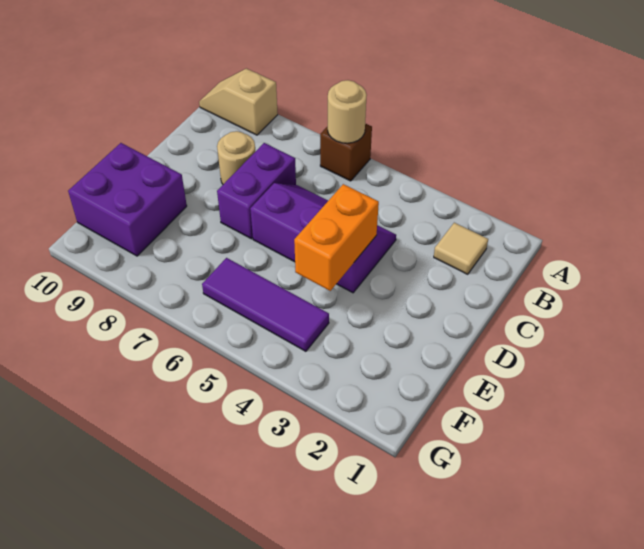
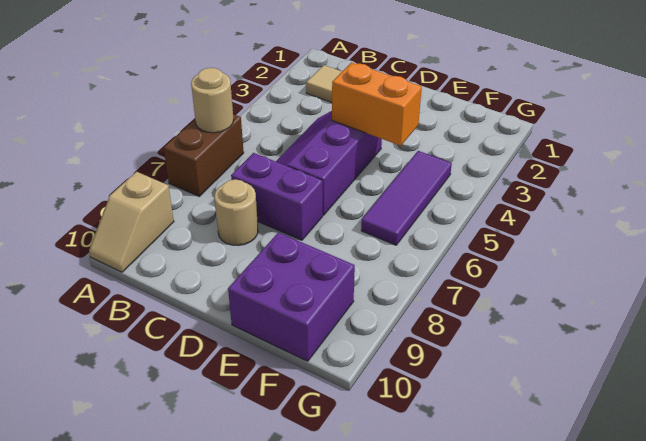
brown brick A6 level 1 -> brown brick A6:A7 level 1

